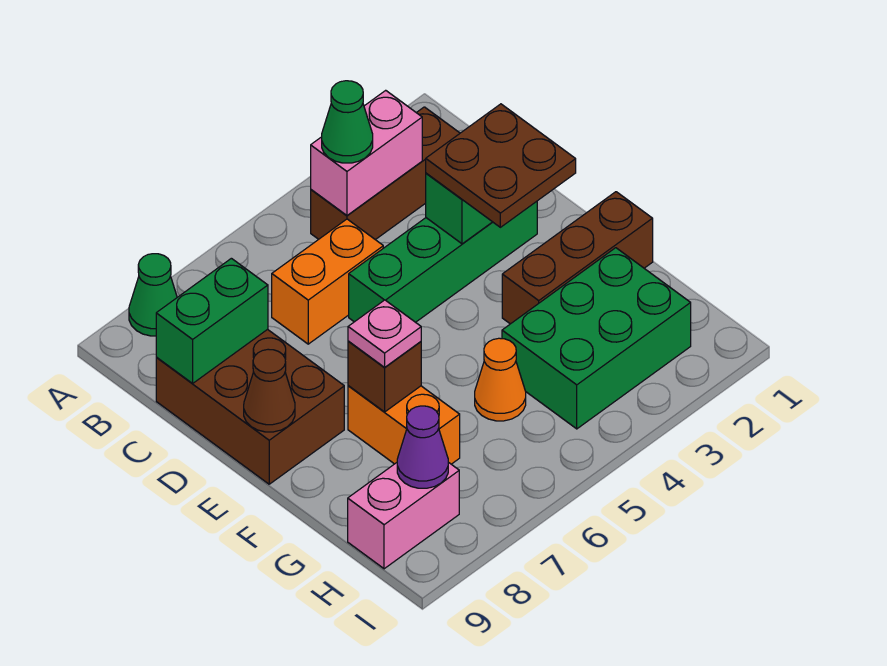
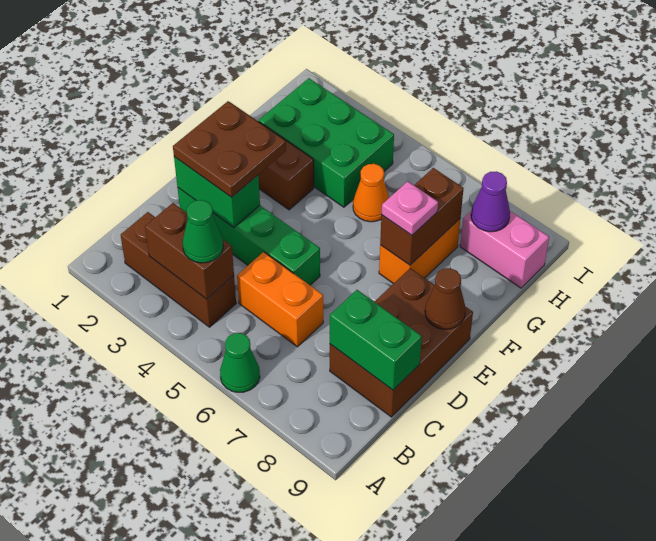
green cone A8 level 1 -> green cone A6 level 1
pink brick B3:B4 level 2 -> brown brick B3:B4 level 2
brown brick F7 level 2 -> brown brick F7:G7 level 2

